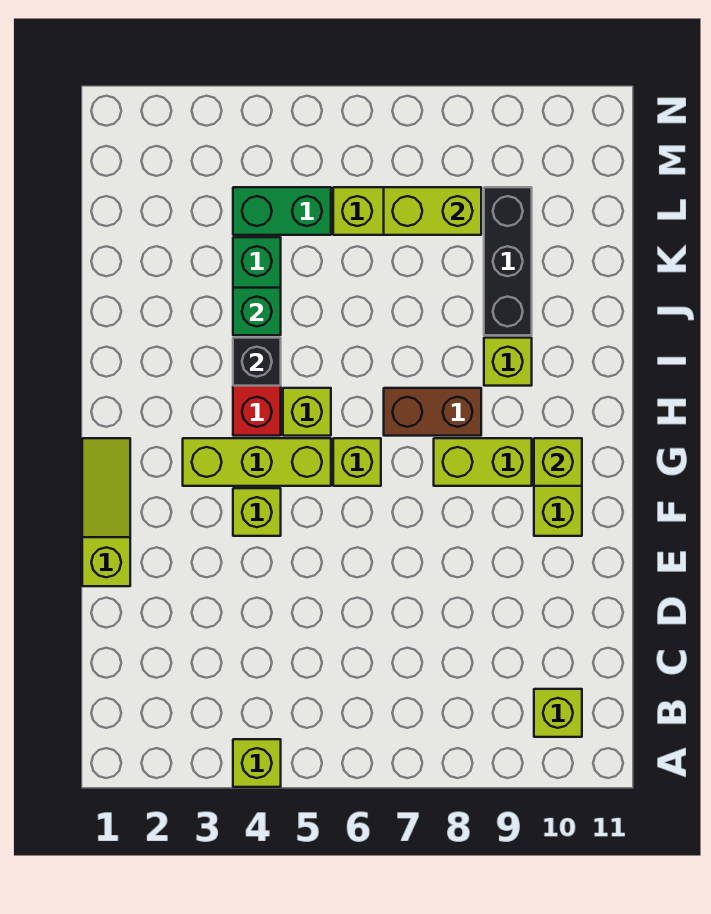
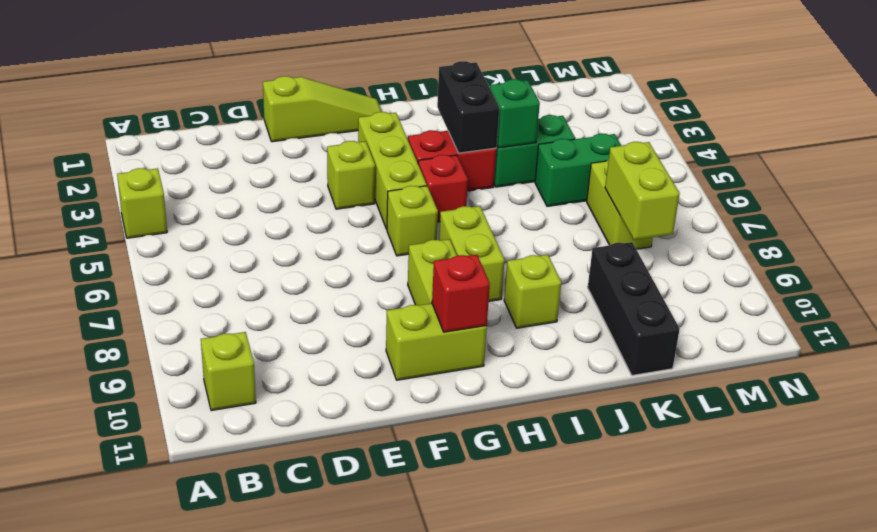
lime brick G10 level 2 -> red brick G10 level 2
lime brick H5 level 1 -> red brick H5 level 1
brown brick H7:H8 level 1 -> lime brick H7:H8 level 1
black brick I4 level 2 -> black brick I3:I4 level 2
black brick J9:L9 level 1 -> black brick K9:K11 level 1
green brick L4:L5 level 1 -> green brick K5:L5 level 1

